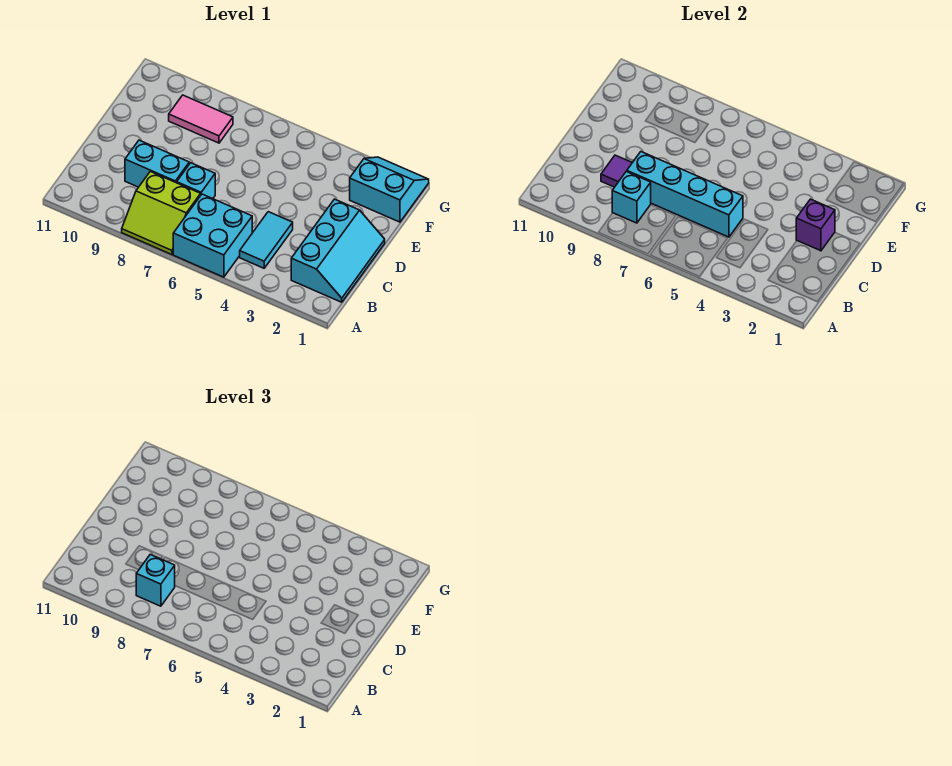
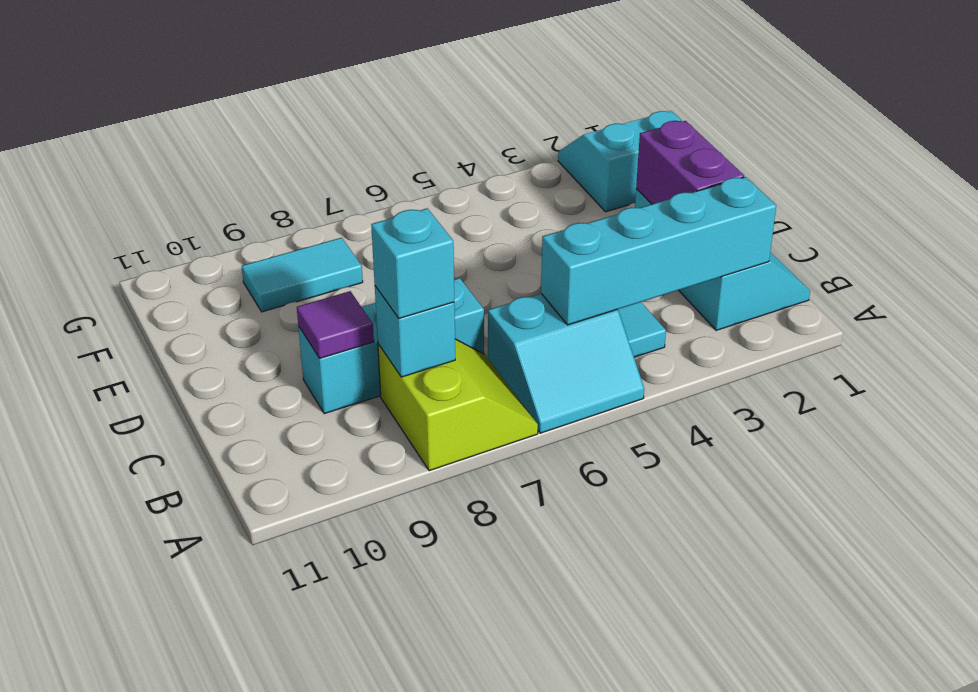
cyan brick A5:B6 level 1 -> cyan slope A5:B6 level 1 top B
lime slope A7:B8 level 1 top B -> lime slope A7:B8 level 1 top 8
cyan brick C5:C8 level 2 -> cyan brick B2:B5 level 2
purple brick D2 level 2 -> purple brick C2:D2 level 2
pink tile F8:F9 level 1 -> cyan tile F8:F9 level 1

